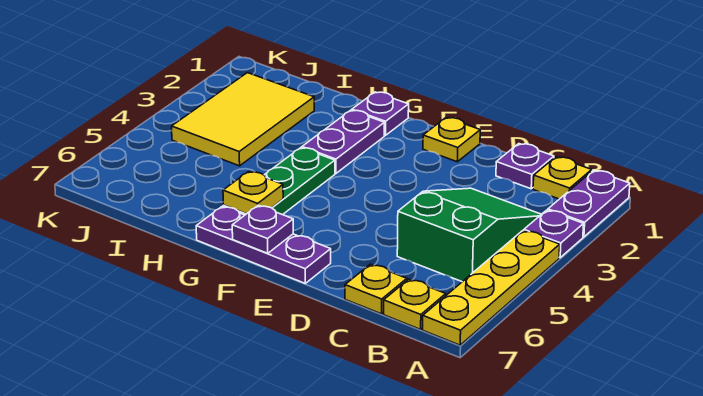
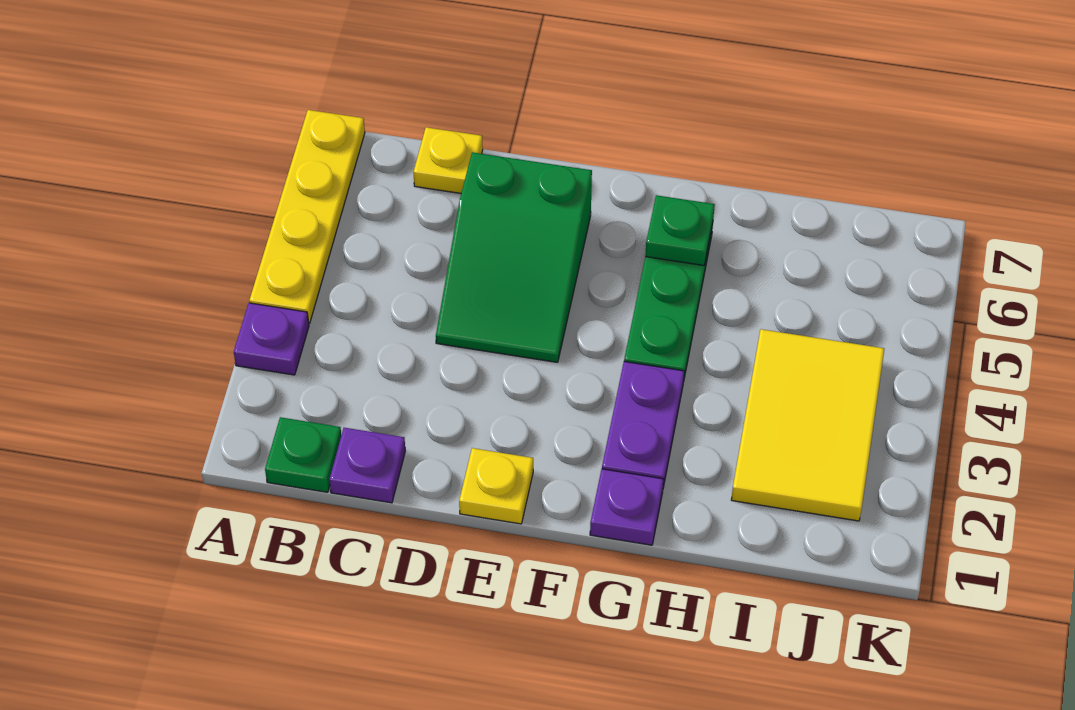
purple plate A1:A2 level 1 -> none
yellow plate B1 level 1 -> green plate B1 level 1
green slope B3:C5 level 1 top 5 -> green slope D4:E6 level 1 top 6
yellow plate B7 level 1 -> none
purple plate E7:G7 level 1 -> none
purple plate F7 level 2 -> none
yellow plate G6 level 2 -> green plate G6 level 2

